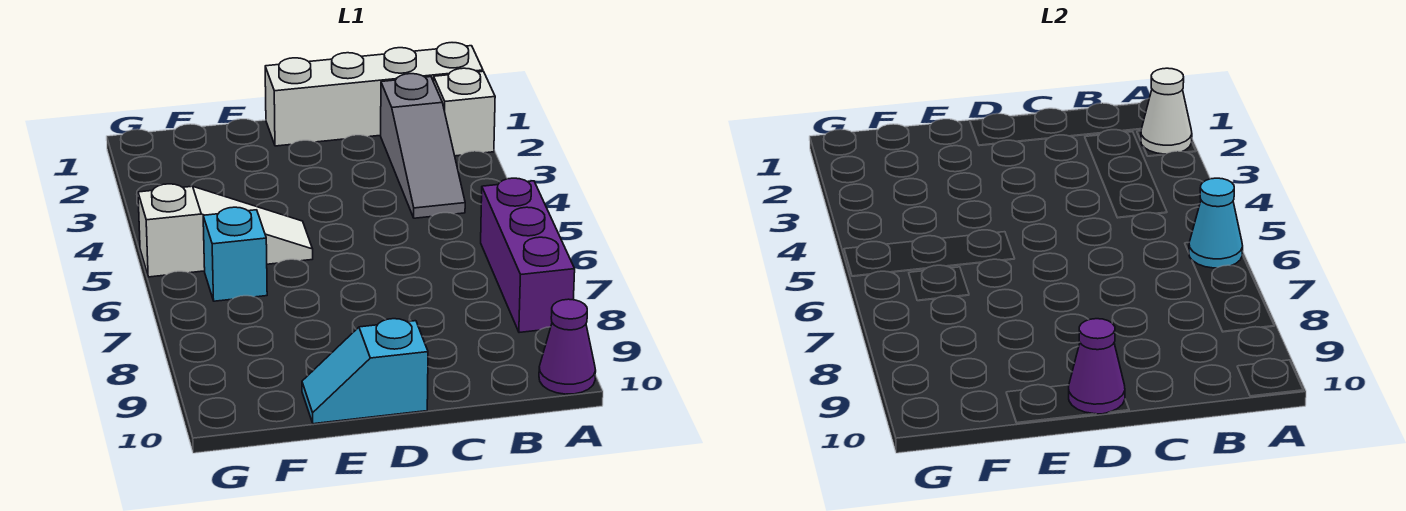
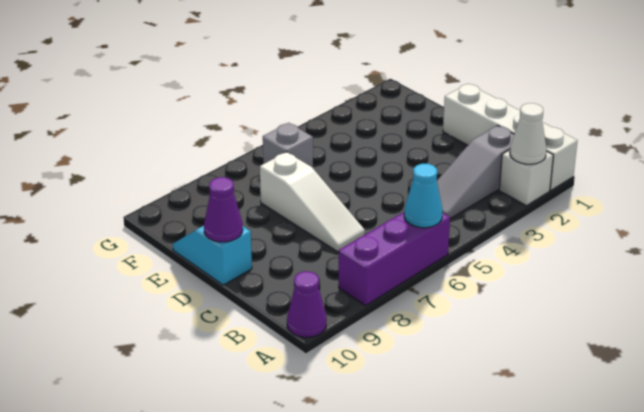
white slope E5:G5 level 1 top G -> white slope C7:E7 level 1 top E
cyan brick F6 level 1 -> grey brick F6 level 1

